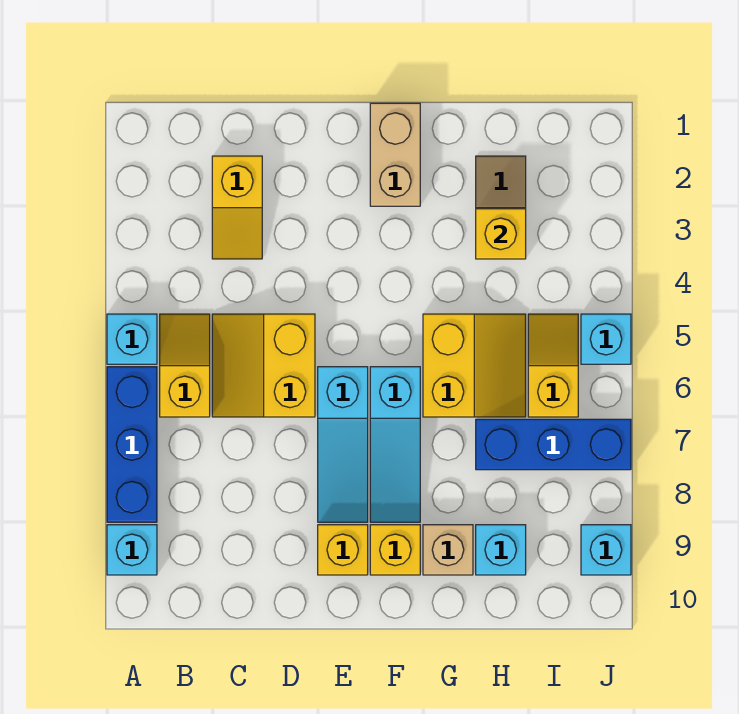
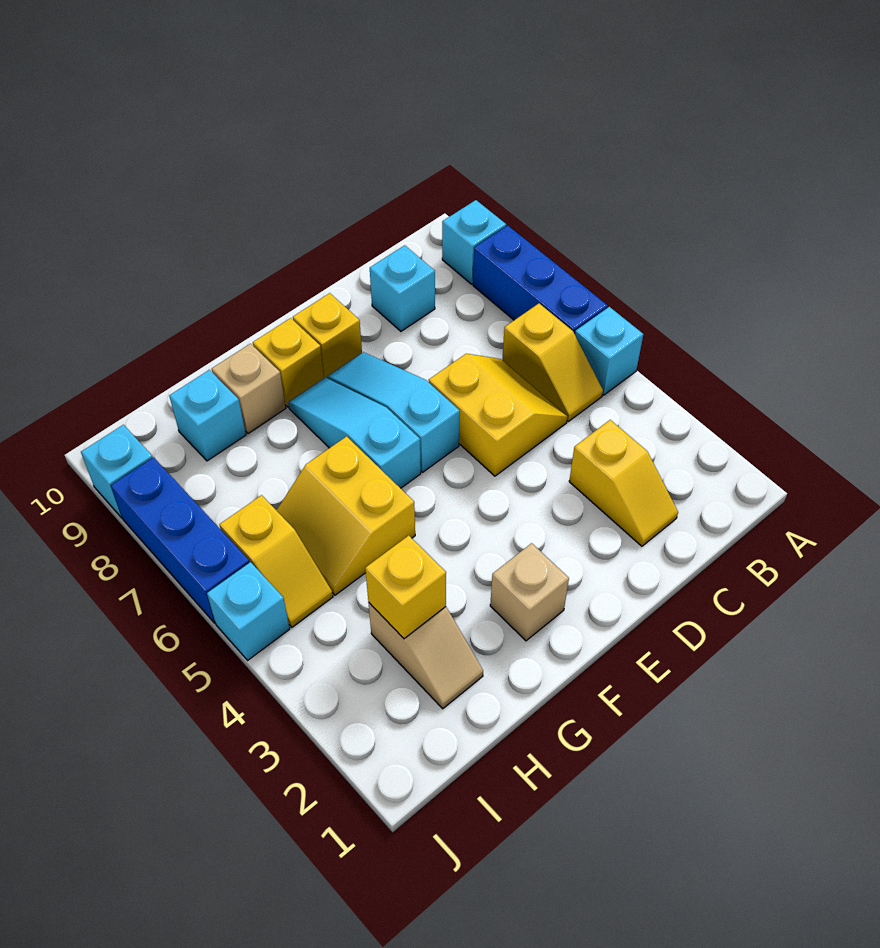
yellow slope C2:C3 level 1 top 2 -> yellow slope C2:C3 level 1 top 3
none -> cyan brick C9 level 1
tan brick F1:F2 level 1 -> tan brick F2 level 1
blue brick H7:J7 level 1 -> blue brick J6:J8 level 1

